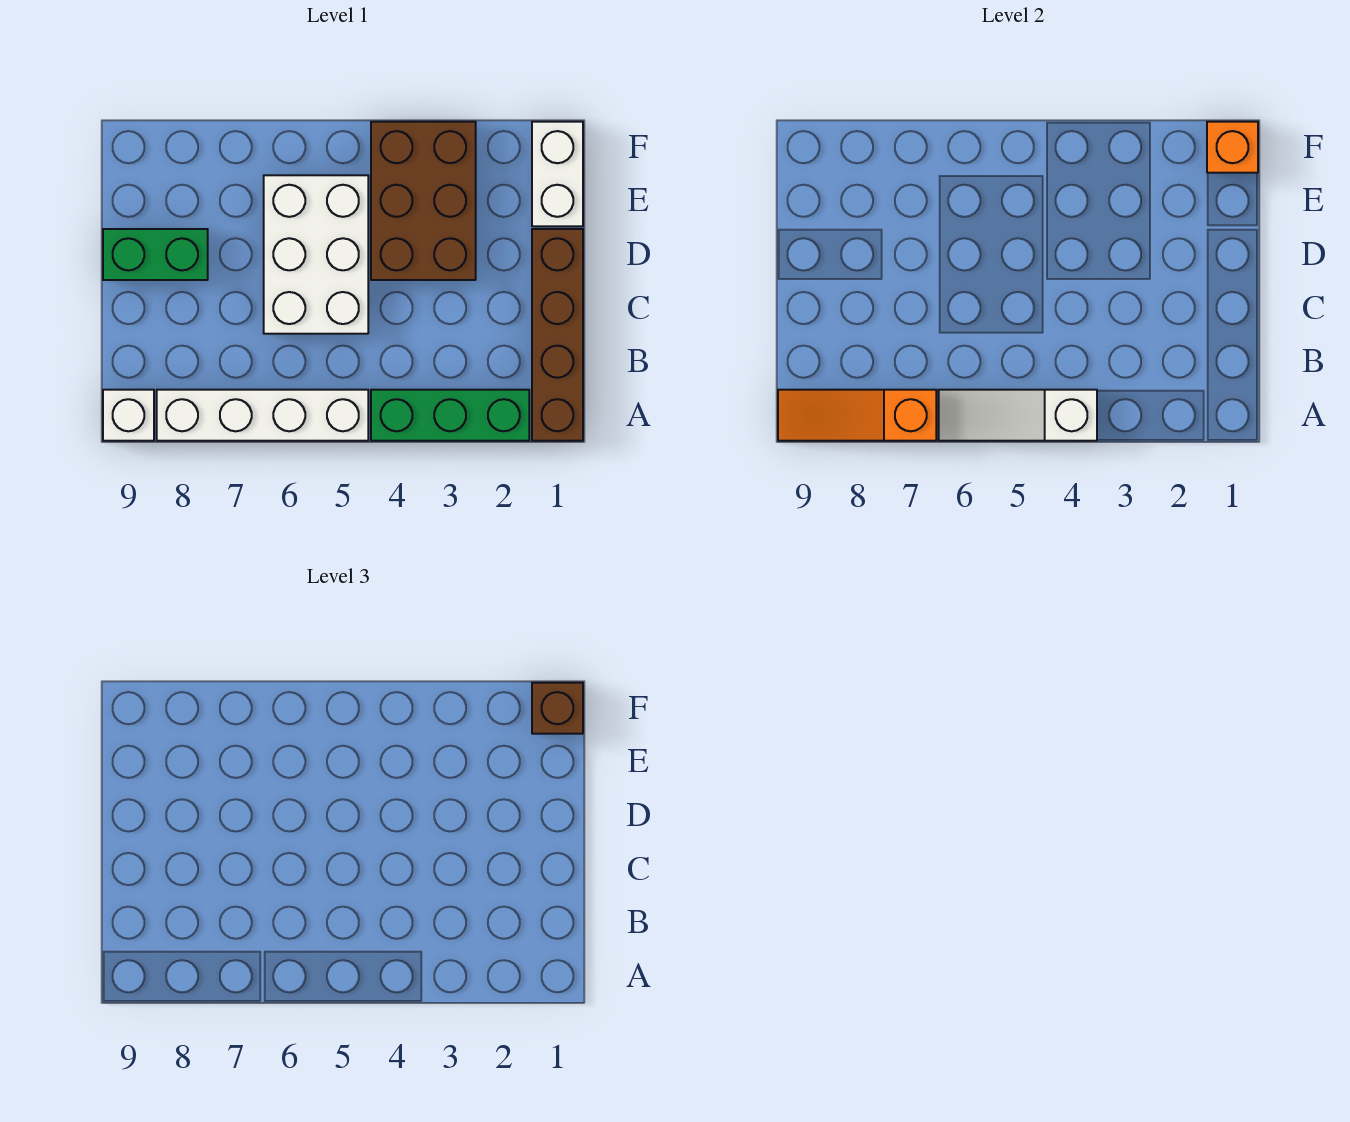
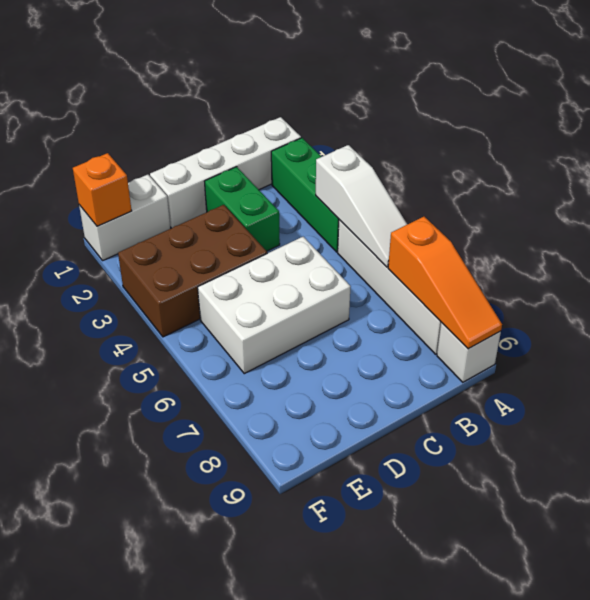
brown brick A1:D1 level 1 -> white brick A1:D1 level 1
green brick D8:D9 level 1 -> green brick C2:C3 level 1
brown brick F1 level 3 -> none

